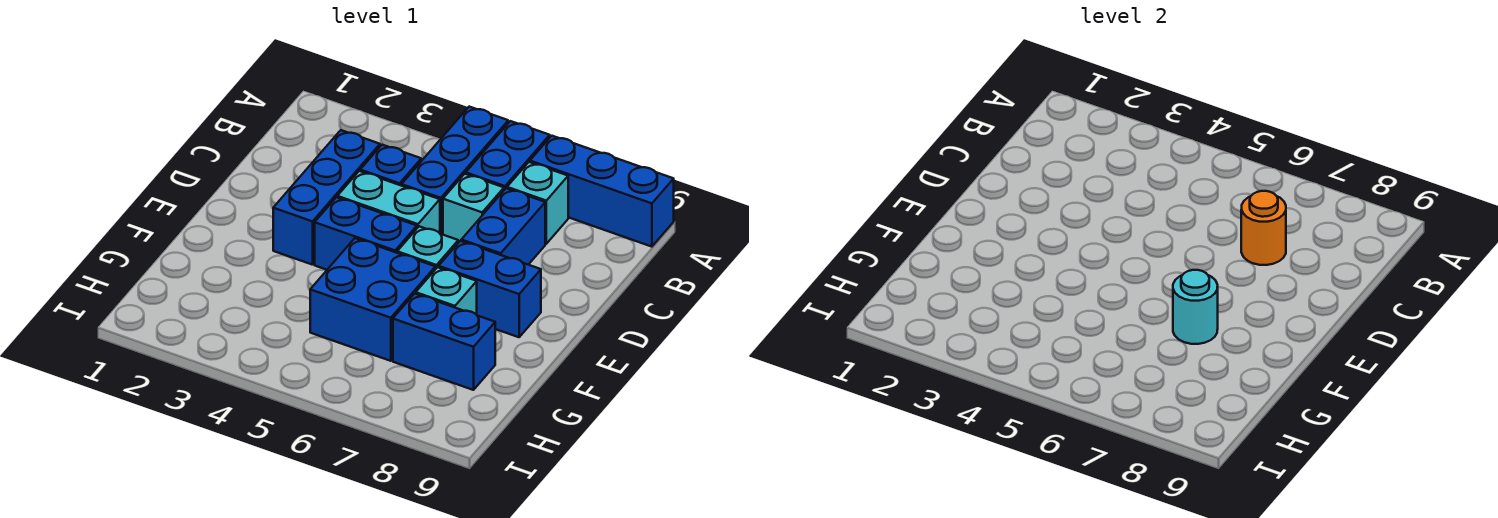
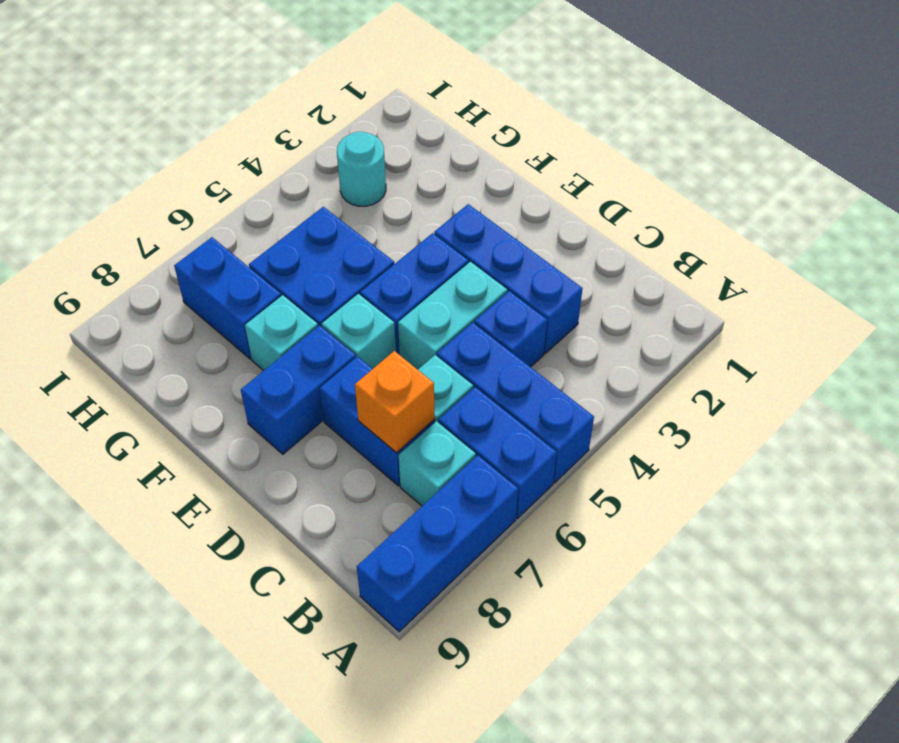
orange round brick C7 level 2 -> orange brick C7 level 2
cyan round brick F7 level 2 -> cyan round brick H3 level 1
blue brick G7:G8 level 1 -> blue brick G7:H7 level 1

